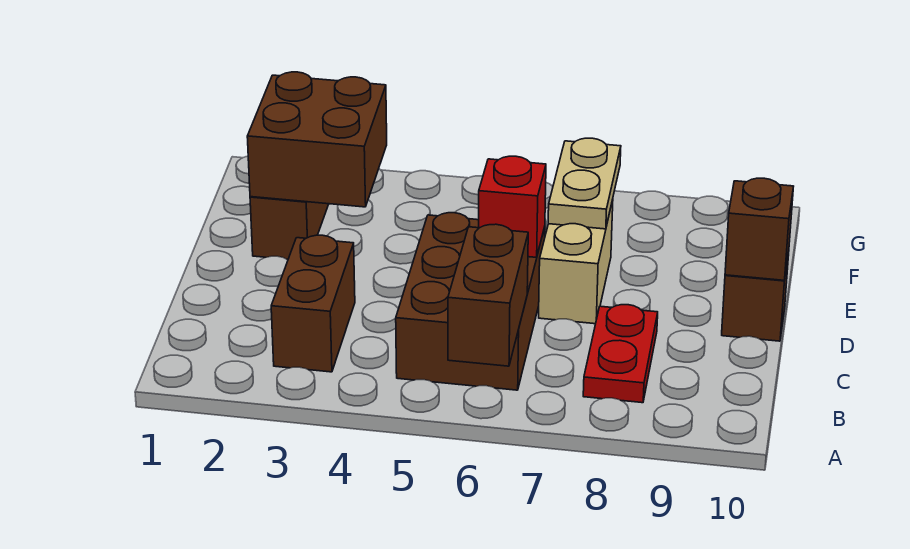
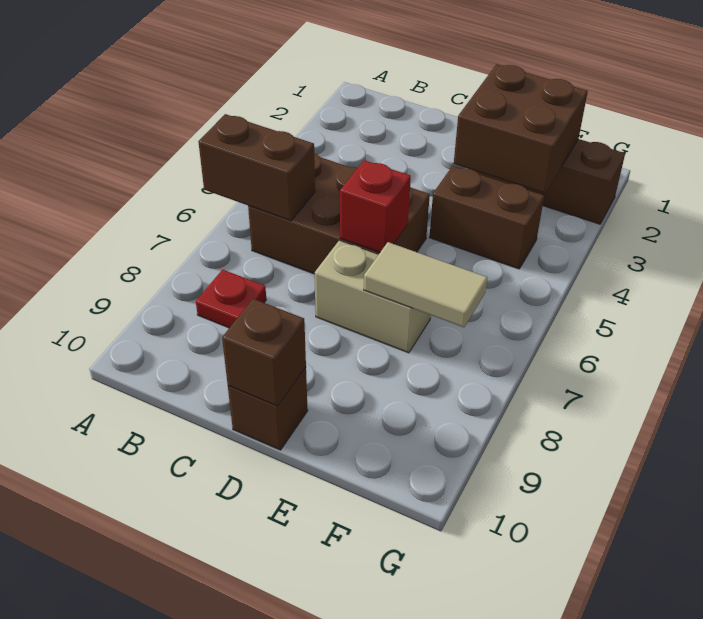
brown brick B3:C3 level 1 -> brown brick E4:F4 level 1
red plate B8:C8 level 1 -> red plate B8 level 1
tan plate E7:F7 level 2 -> tan tile E7:F7 level 2

